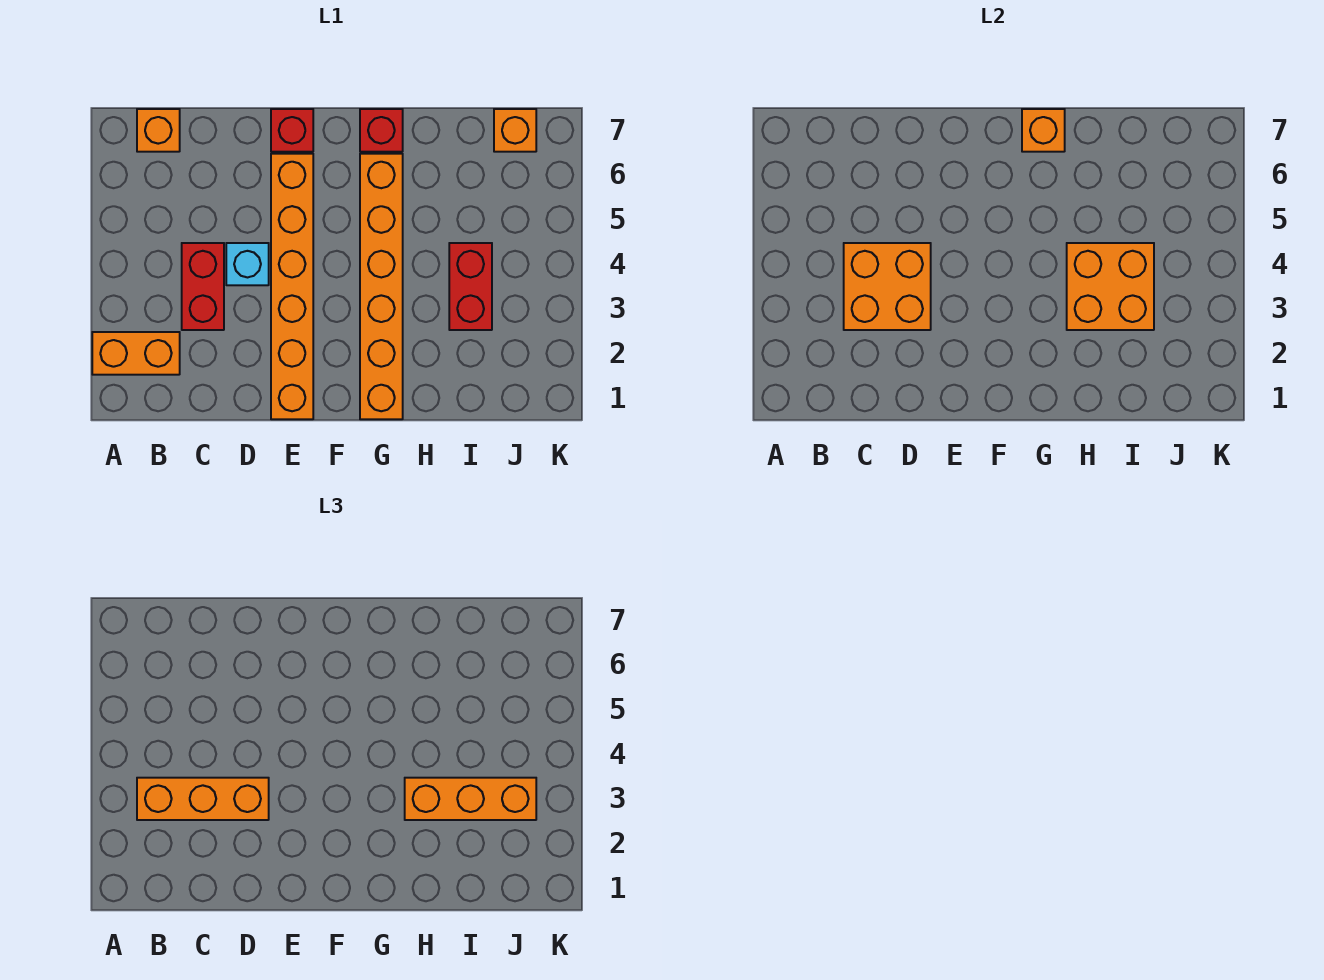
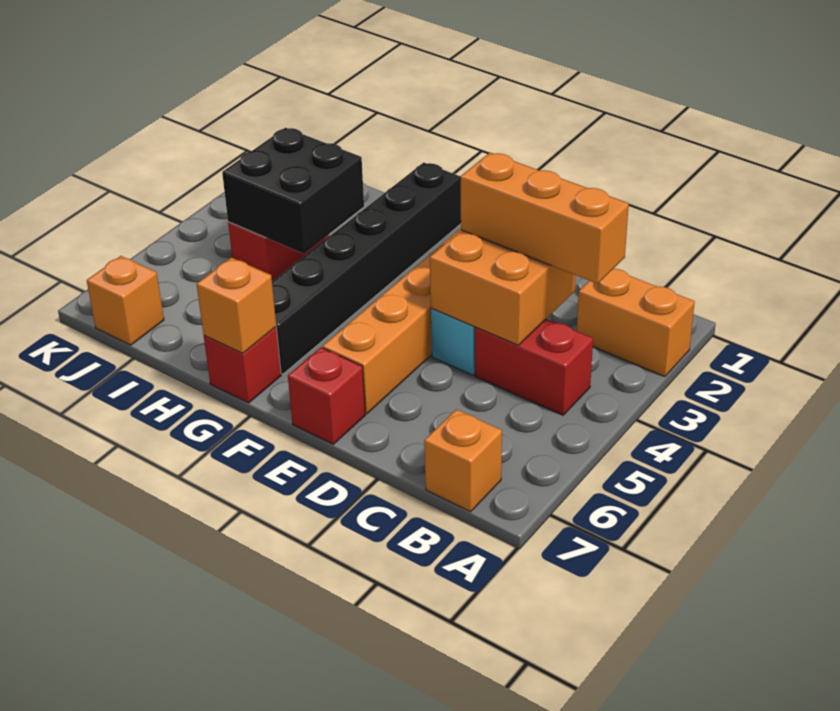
red brick C3:C4 level 1 -> red brick B4:C4 level 1
orange brick G1:G6 level 1 -> black brick G1:G6 level 1
orange brick H3:I4 level 2 -> black brick H3:I4 level 2
orange brick H3:J3 level 3 -> none

